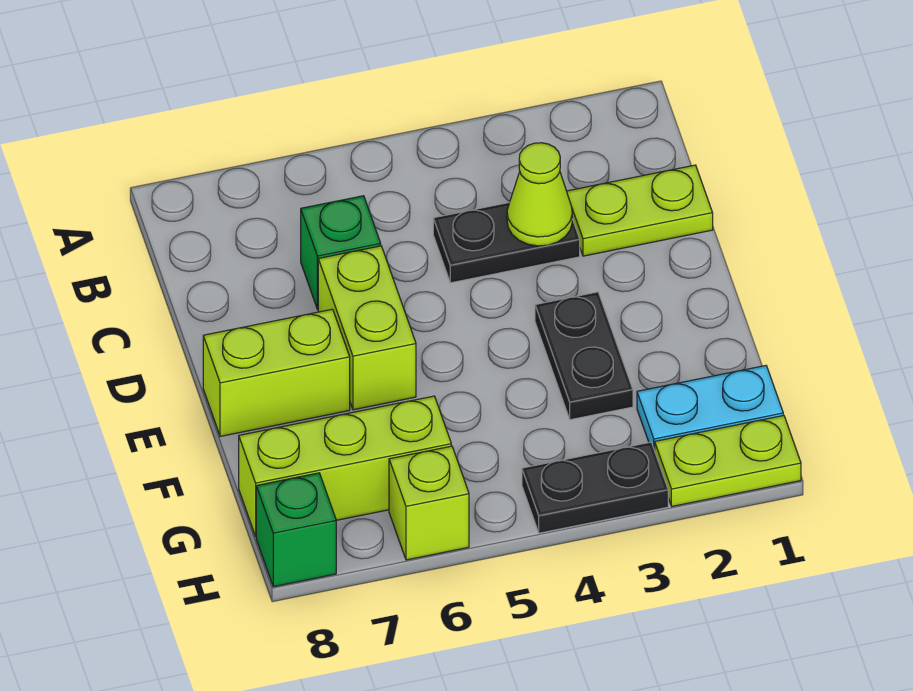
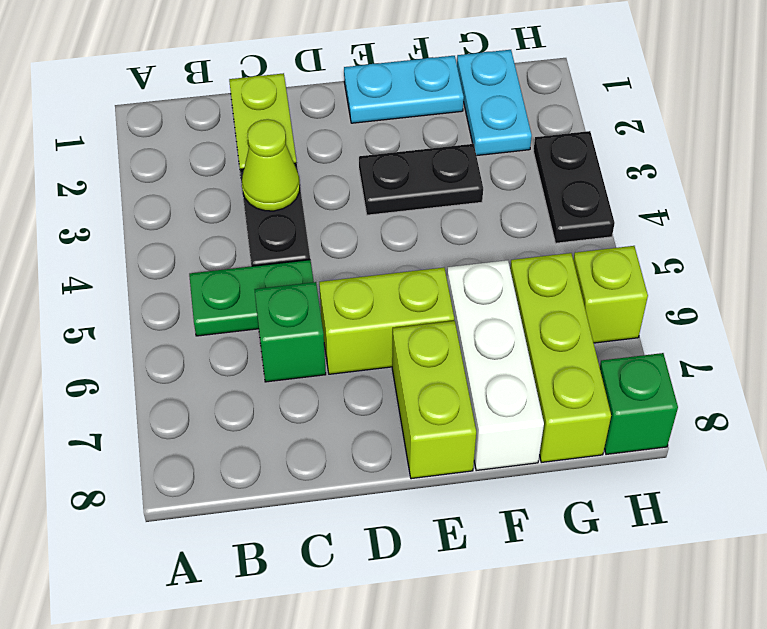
none -> green plate B5:C5 level 1
none -> cyan plate E1:F1 level 1
none -> white brick F6:F8 level 1
lime plate H1:H2 level 1 -> none

